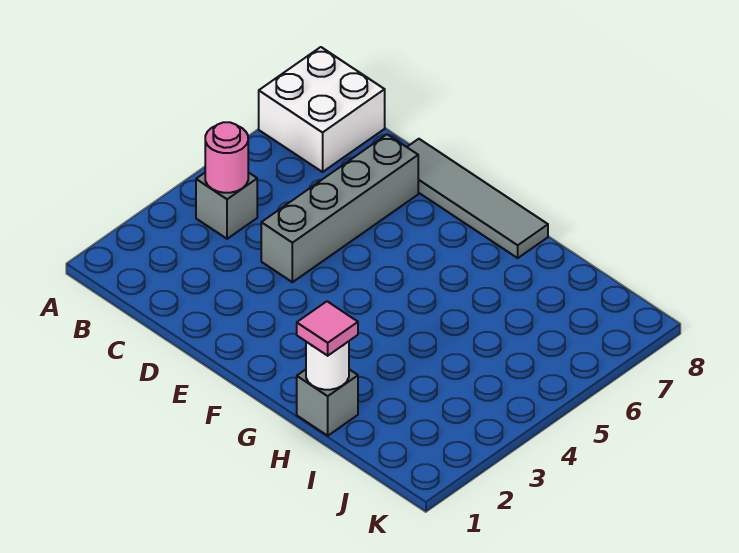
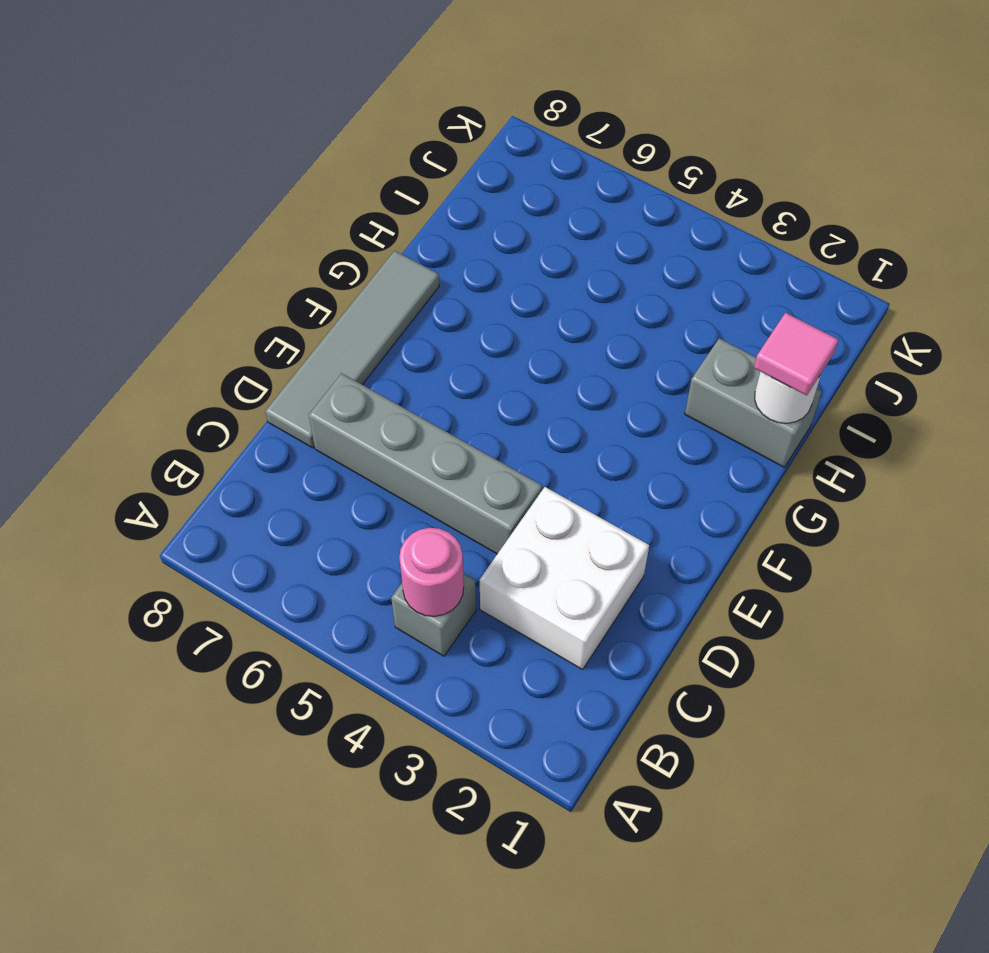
white brick A7:B8 level 1 -> white brick C2:D3 level 1
grey brick H1 level 1 -> grey brick H1:H2 level 1

